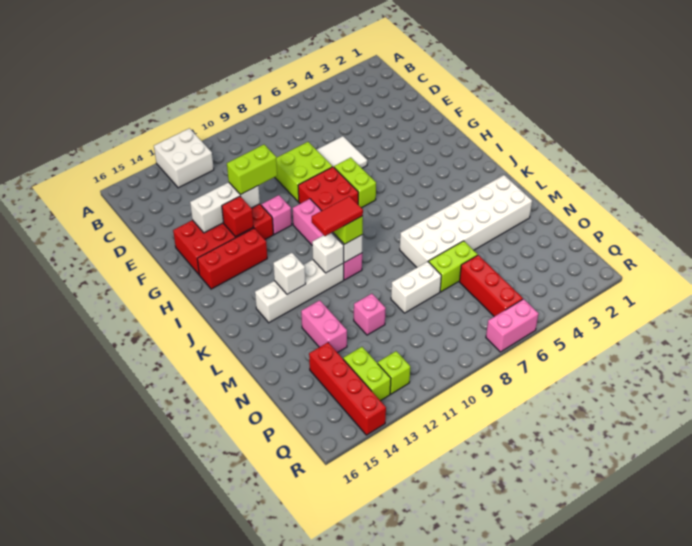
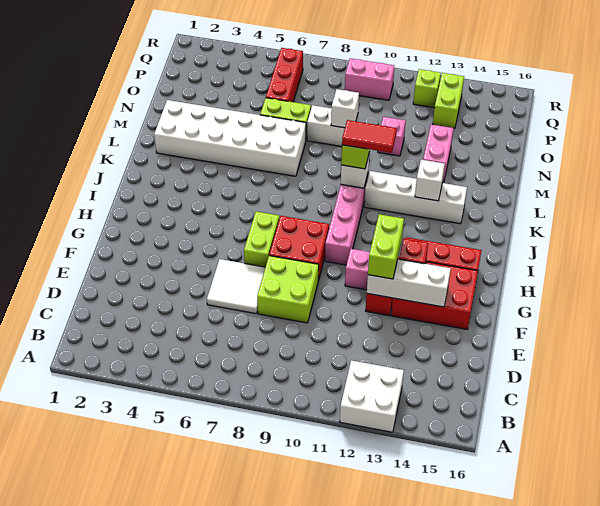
lime brick F11:F12 level 3 -> lime brick F12:G12 level 3
white brick K11 level 2 -> white brick N9 level 2
red brick O14:R14 level 1 -> none
pink brick R6:R7 level 1 -> pink brick Q9:Q10 level 1

